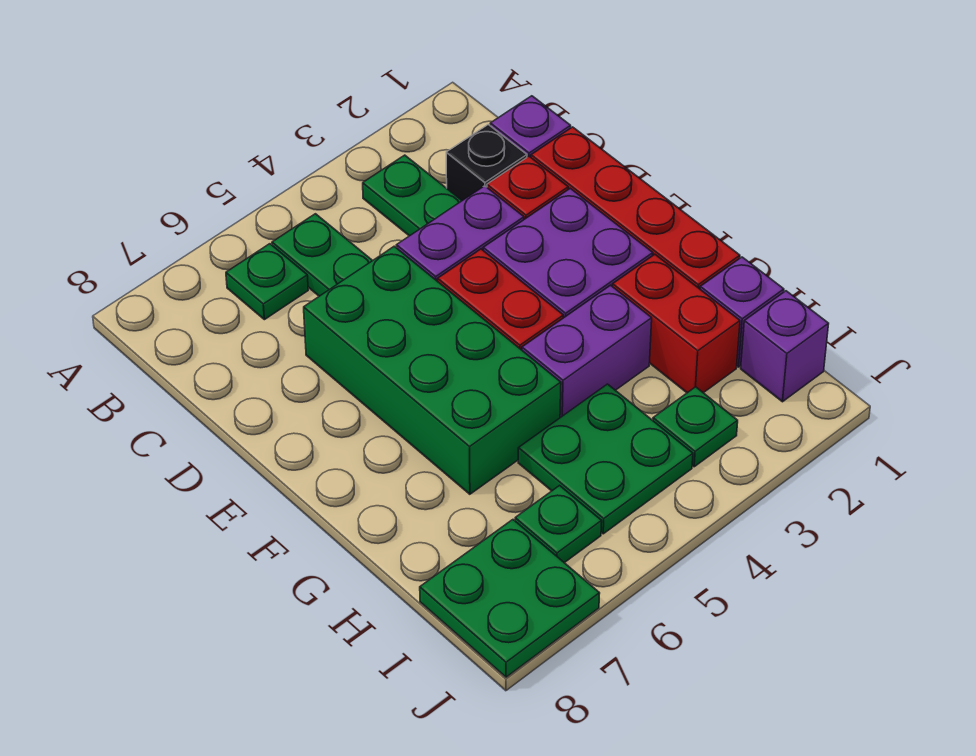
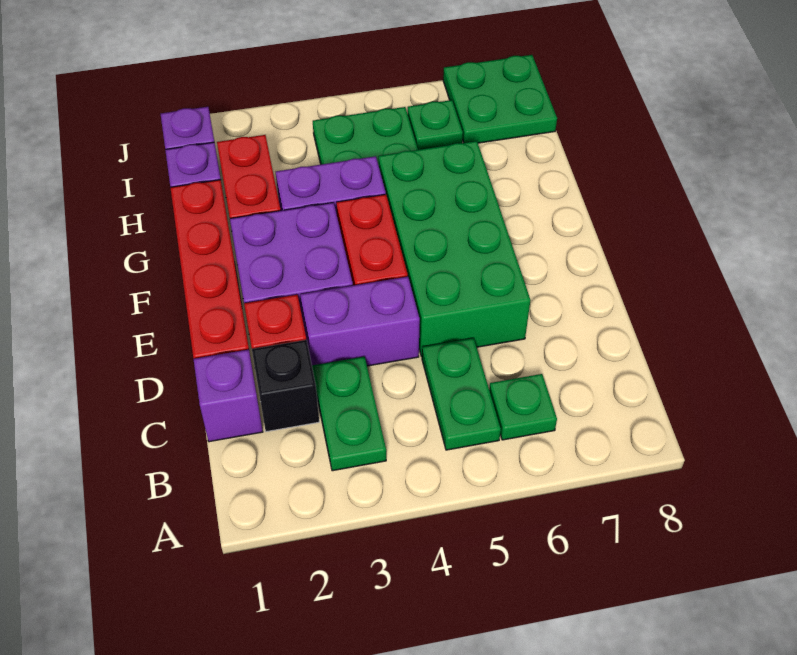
green plate I3 level 1 -> none

